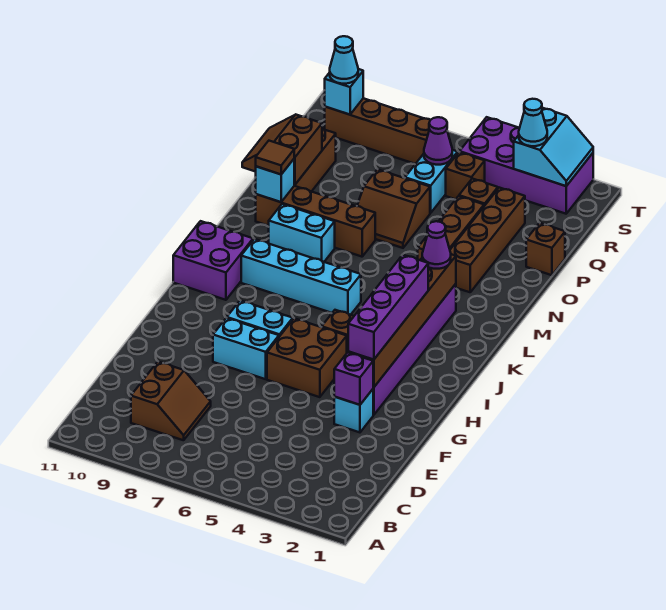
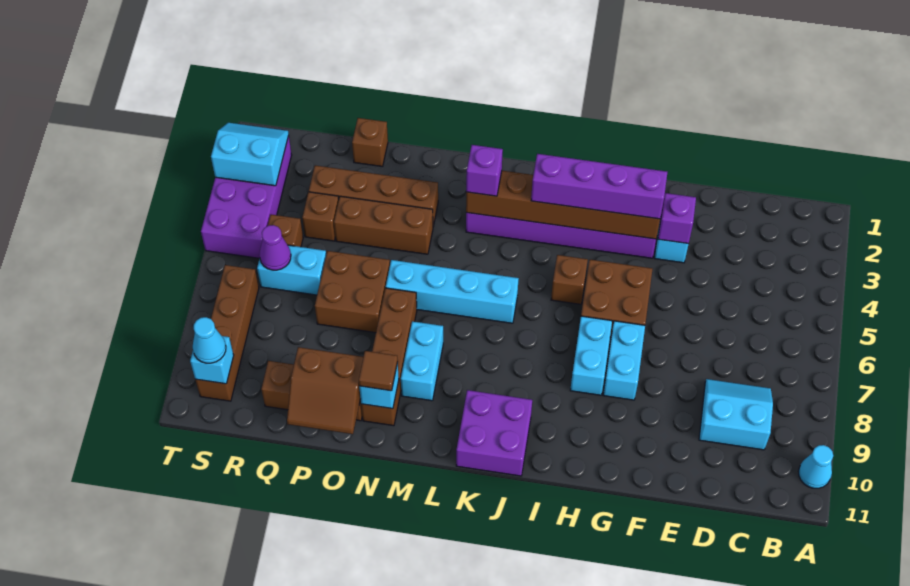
brown slope C8:D9 level 1 top 9 -> cyan slope C8:D9 level 1 top 9
cyan brick K6:K9 level 1 -> cyan brick K6:N6 level 1
purple cone L3 level 3 -> purple brick L3 level 3
brown slope O6:P7 level 1 top P -> brown brick O6:P7 level 1
cyan cone S3 level 3 -> cyan cone A10 level 1

